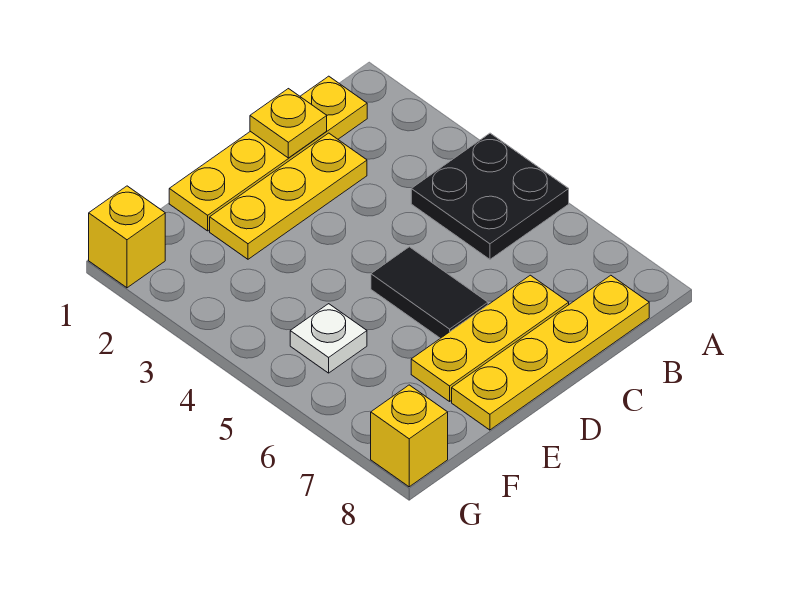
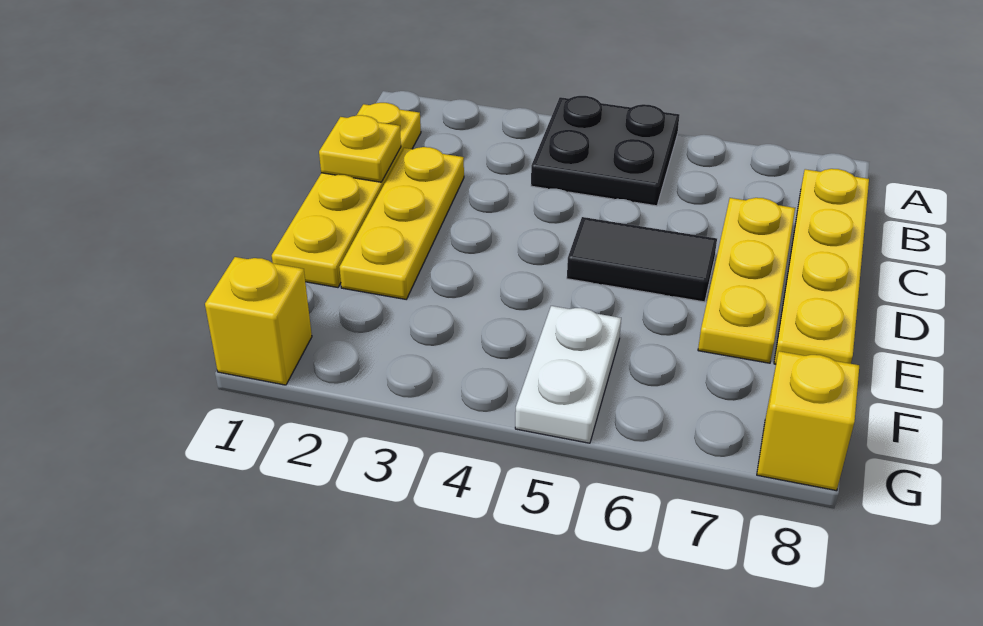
white plate F5 level 1 -> white plate F5:G5 level 1

